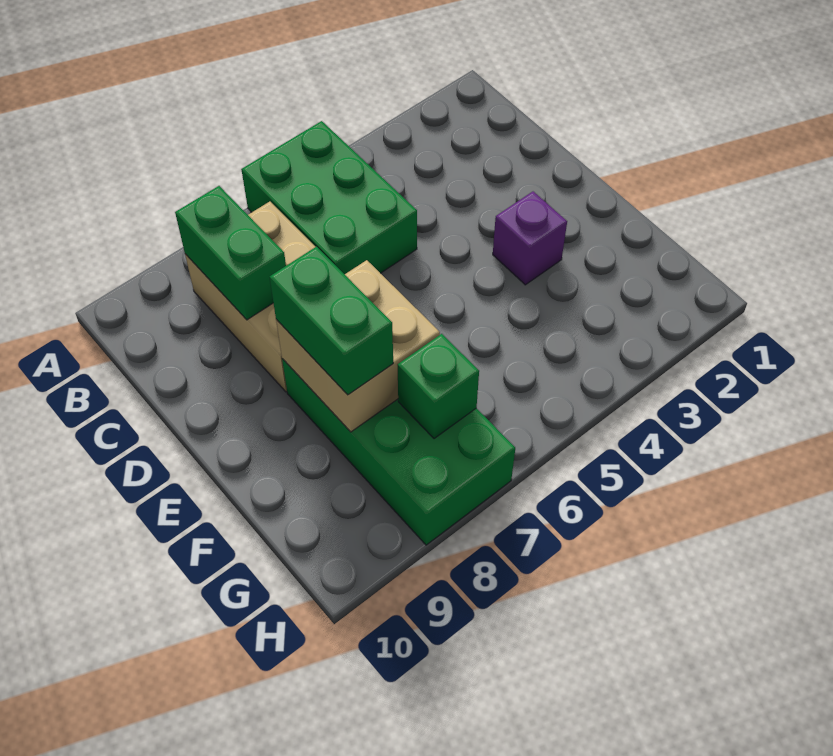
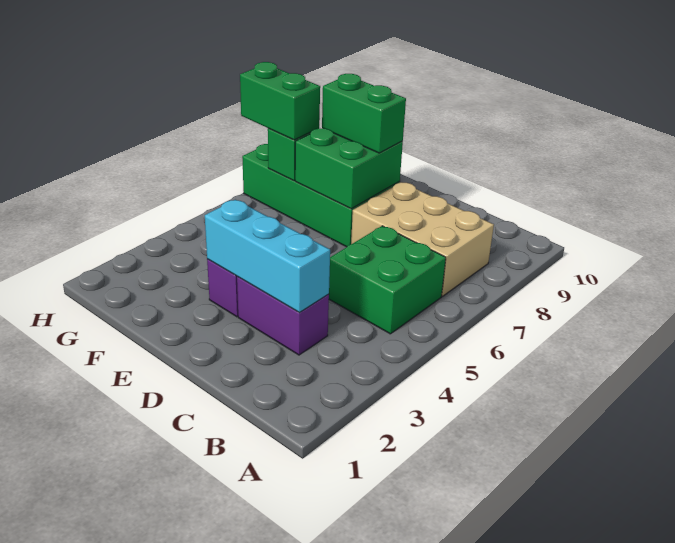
green brick A5:C6 level 1 -> green brick B5:C6 level 1
green brick B8:C8 level 2 -> green brick G7:H7 level 3
none -> purple brick C3:D3 level 1
none -> cyan brick C3:E3 level 2
tan brick E7:F8 level 2 -> green brick E7:F8 level 2

